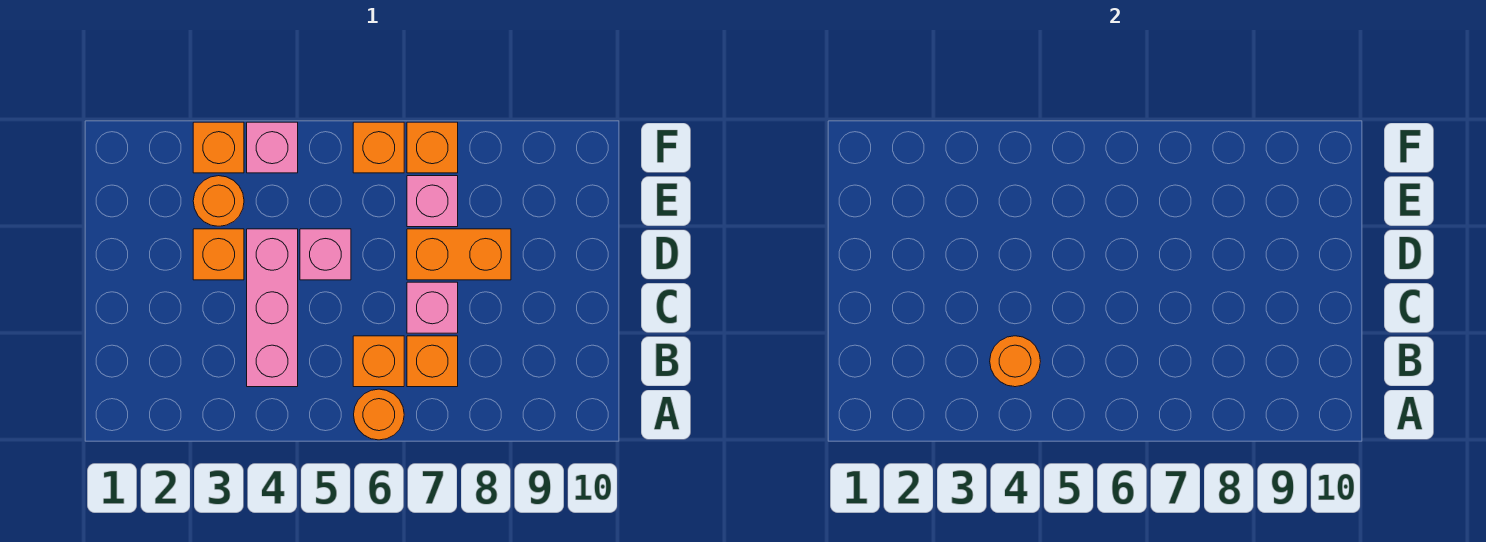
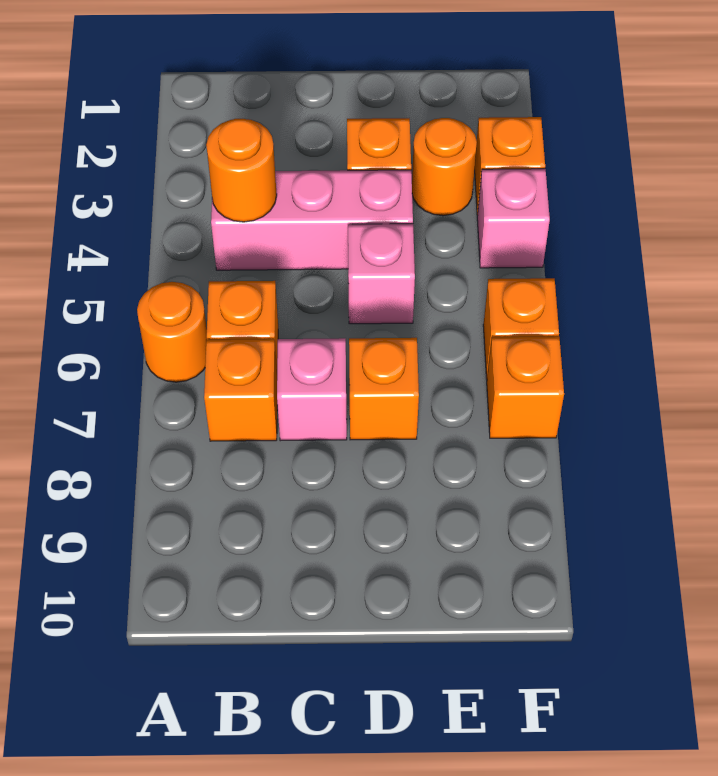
orange brick D7:D8 level 1 -> orange brick D7 level 1
pink brick E7 level 1 -> none

